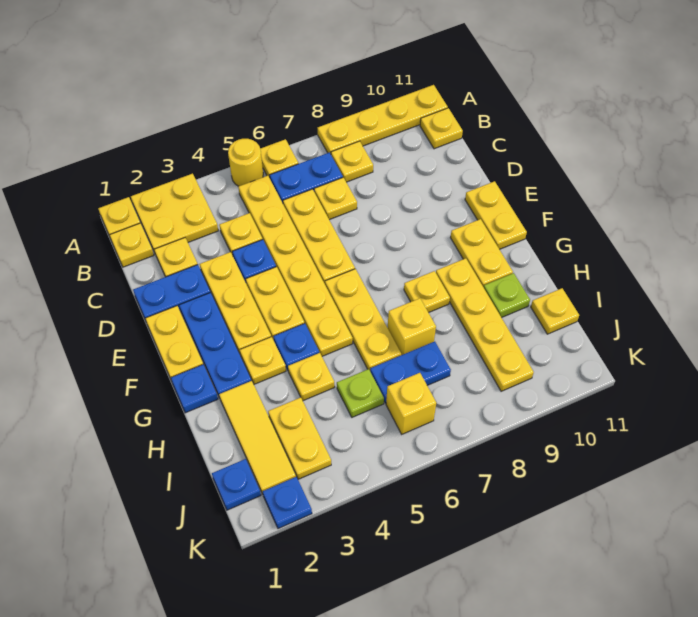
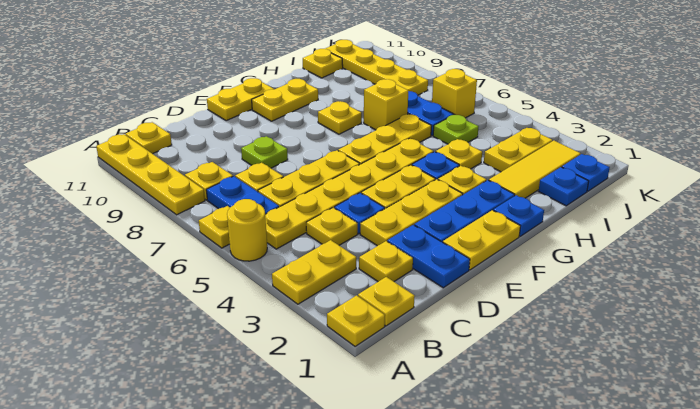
yellow plate A2:B3 level 1 -> yellow plate A3:B3 level 1
yellow plate G9:J9 level 1 -> yellow plate J8:J11 level 1
lime plate H10 level 1 -> lime plate D8 level 1
blue plate K2 level 1 -> blue plate I1 level 1

